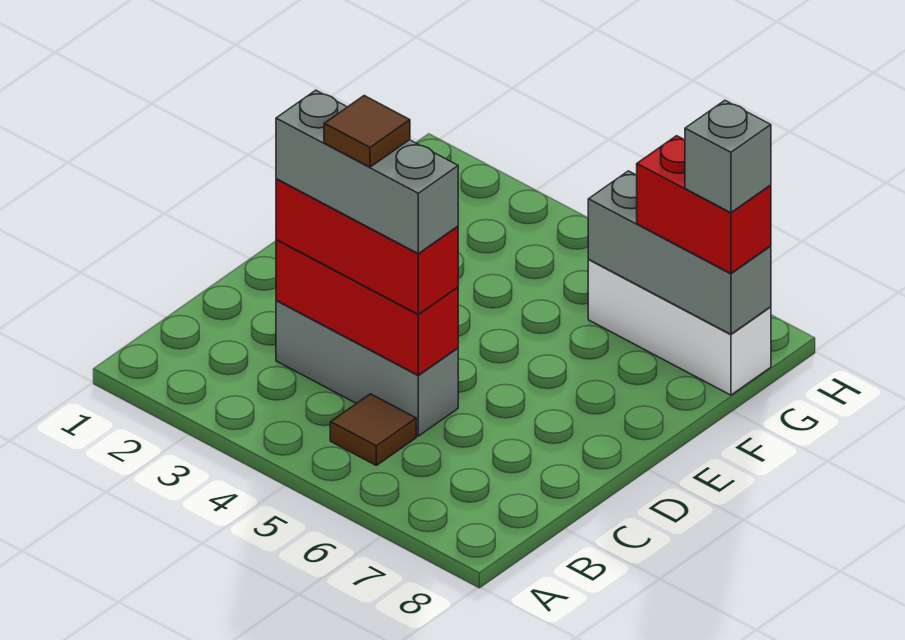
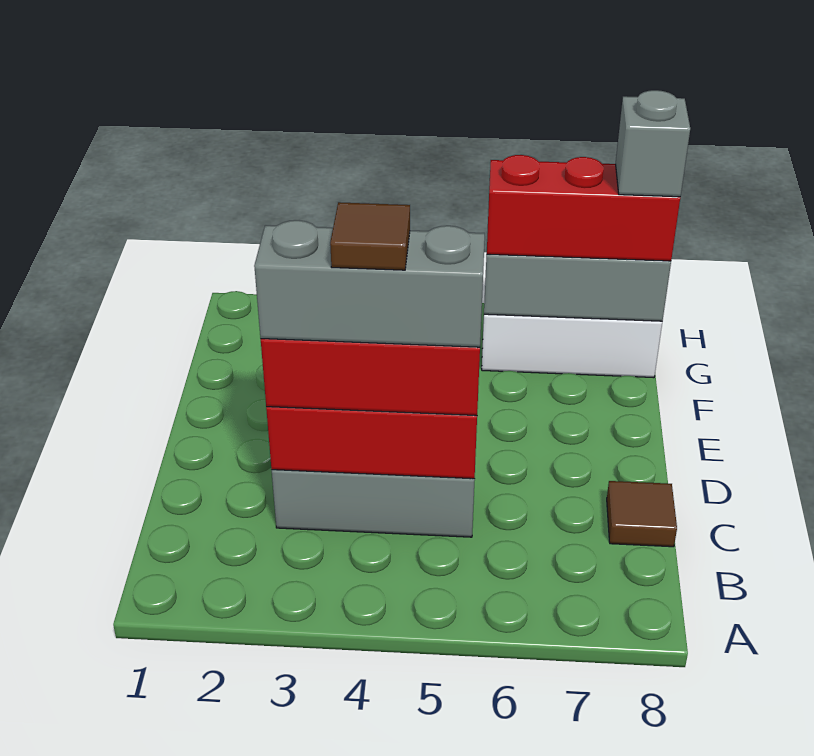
brown tile B5 level 1 -> brown tile C8 level 1
red brick G7:G8 level 3 -> red brick G6:G8 level 3

